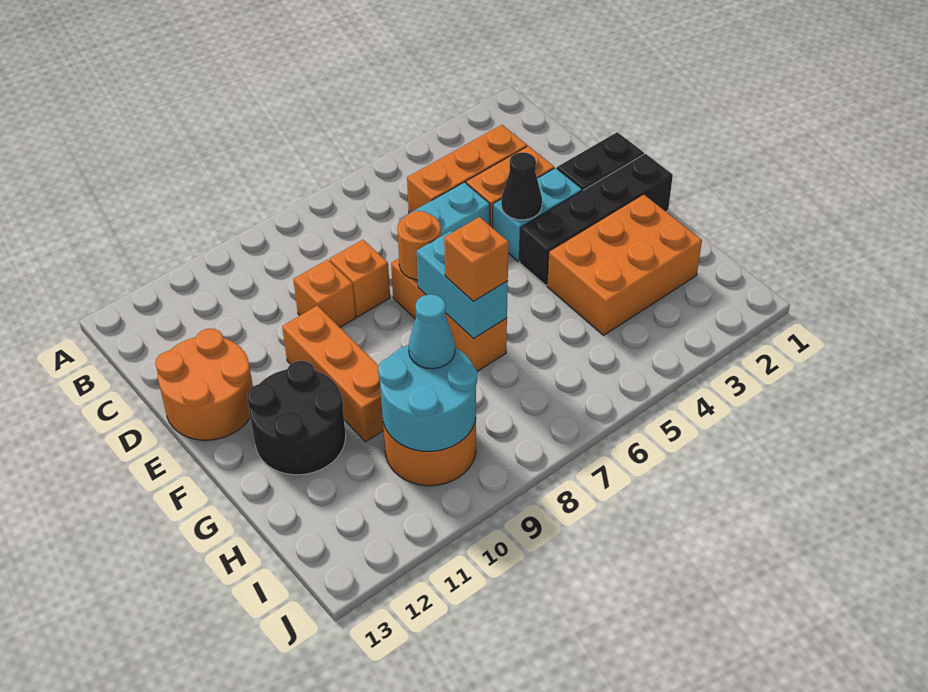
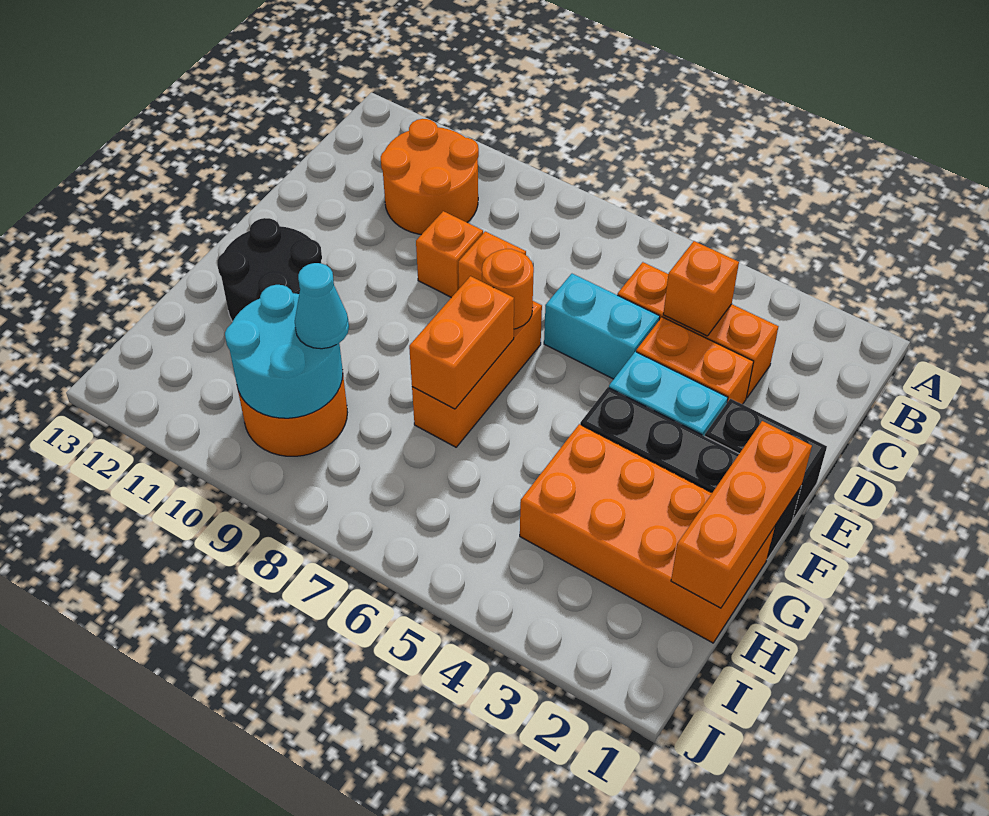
orange round brick D12:E13 level 1 -> orange round brick B10:C11 level 1
black cone E4 level 2 -> none
orange brick E10:G10 level 1 -> orange brick F1:H1 level 2
cyan brick F7:G7 level 2 -> orange brick F7:G7 level 2
orange brick G2:H4 level 1 -> orange brick G1:H4 level 1
orange brick G7 level 3 -> orange brick C4 level 2

